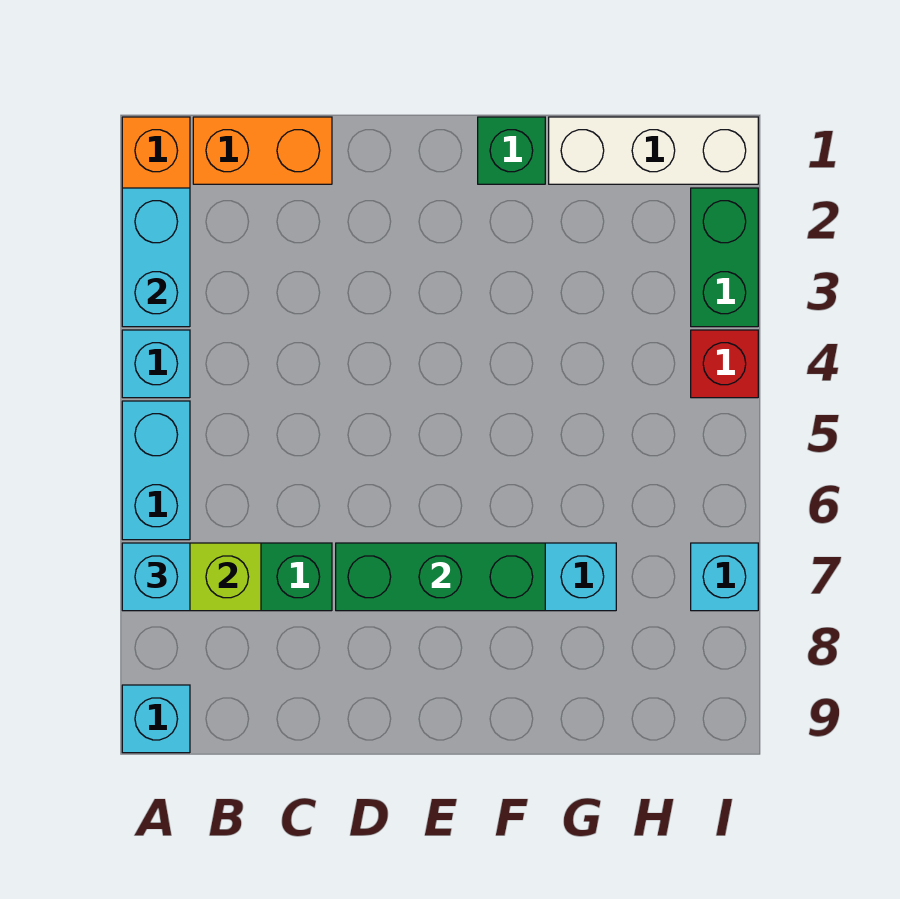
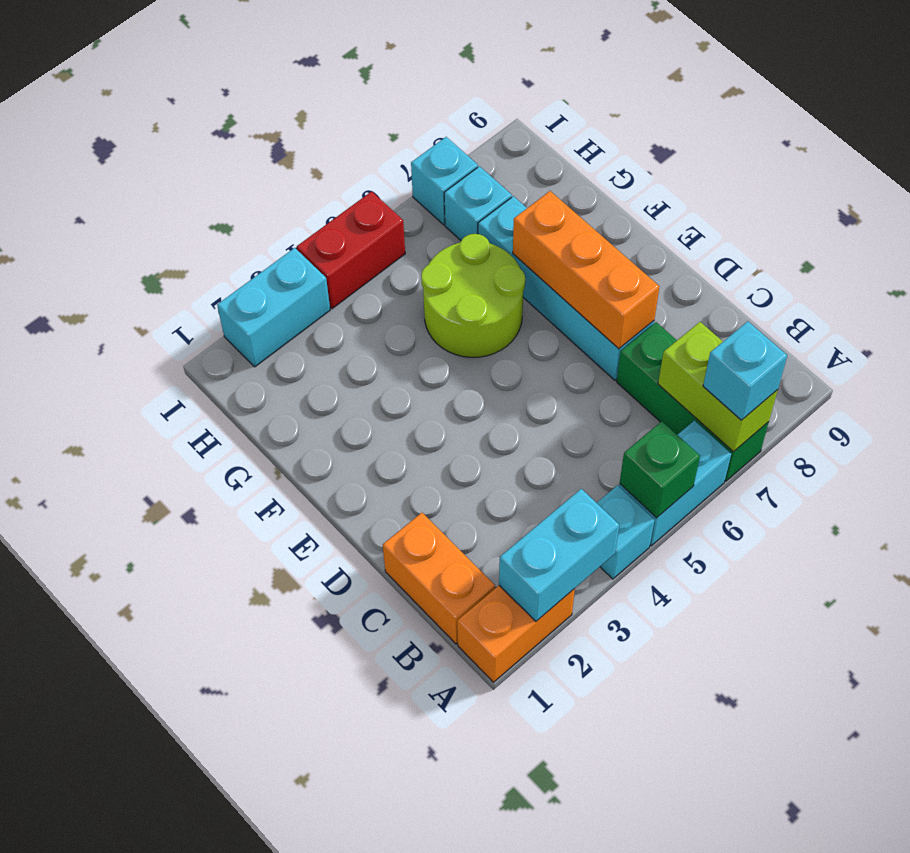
cyan brick A9 level 1 -> cyan brick H7 level 1
green brick D7:F7 level 2 -> orange brick D7:F7 level 2
green brick F1 level 1 -> green brick A5 level 2
none -> lime round brick F5:G6 level 1
white brick G1:I1 level 1 -> none
green brick I2:I3 level 1 -> cyan brick I2:I3 level 1
red brick I4 level 1 -> red brick I4:I5 level 1

